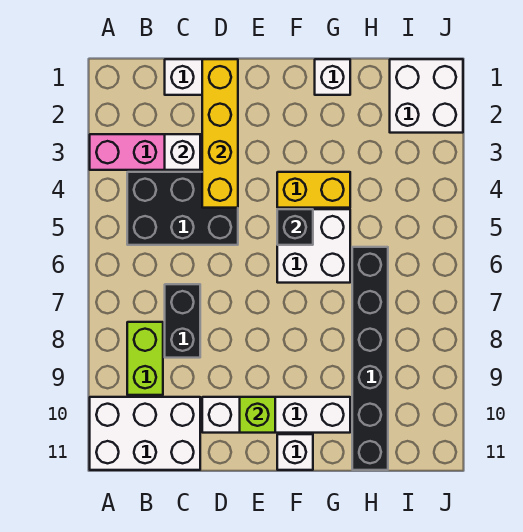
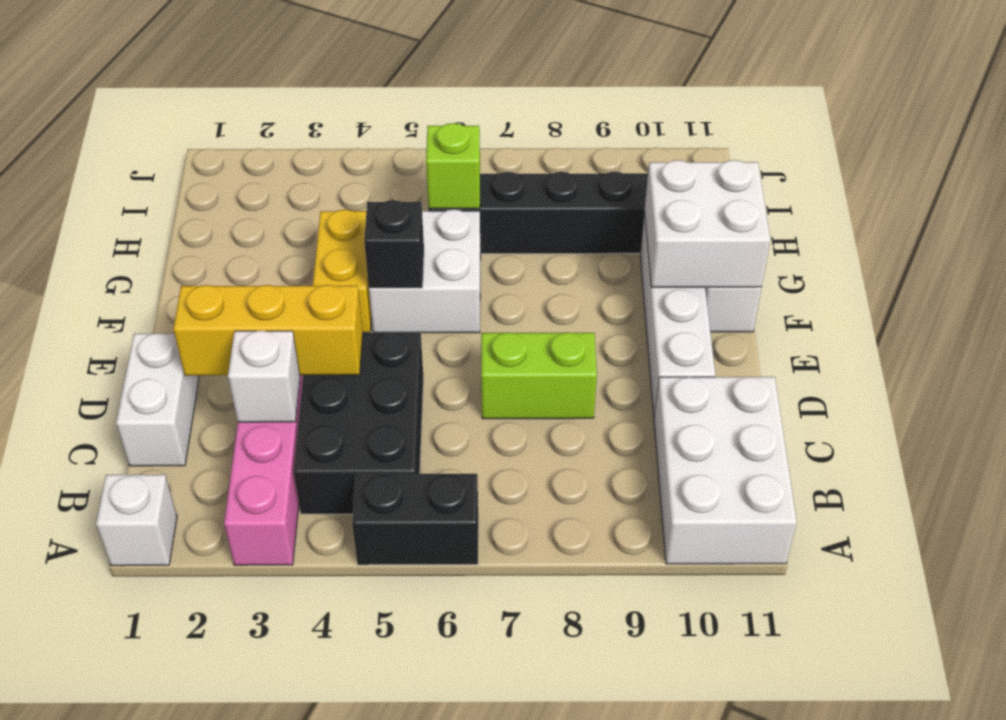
lime brick B8:B9 level 1 -> lime brick D7:D8 level 1
black brick C7:C8 level 1 -> black brick A5:A6 level 1
yellow brick D1:D4 level 2 -> yellow brick D2:D4 level 2
lime brick E10 level 2 -> lime brick H6 level 2
white brick G1 level 1 -> white brick A1 level 1
white brick I1:J2 level 1 -> white brick F10:G11 level 2

